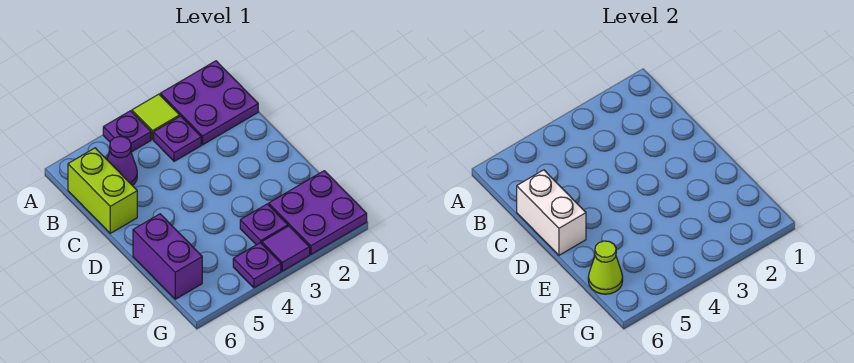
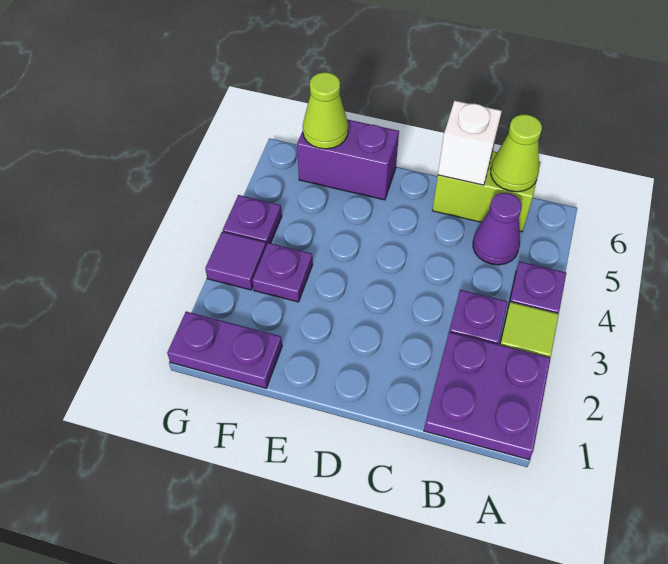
none -> lime cone B6 level 2
white brick C6:D6 level 2 -> white brick C6 level 2
purple plate F1:G2 level 1 -> purple plate F1:G1 level 1

